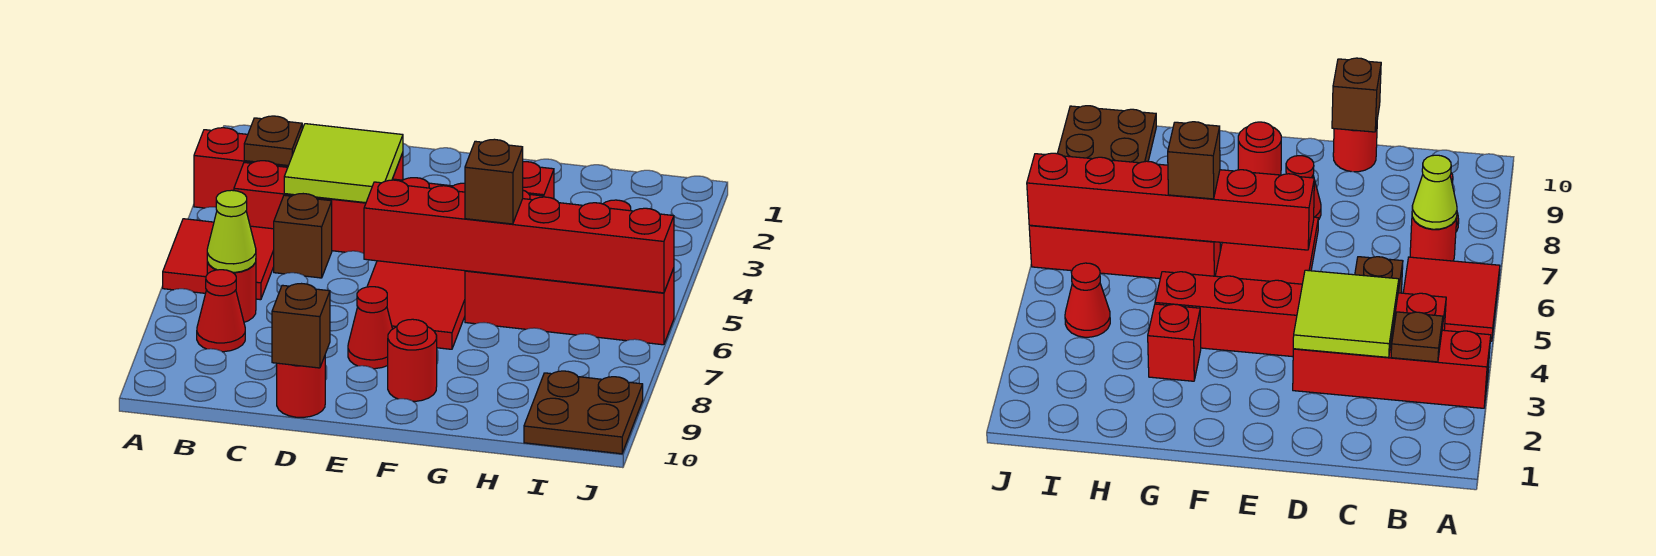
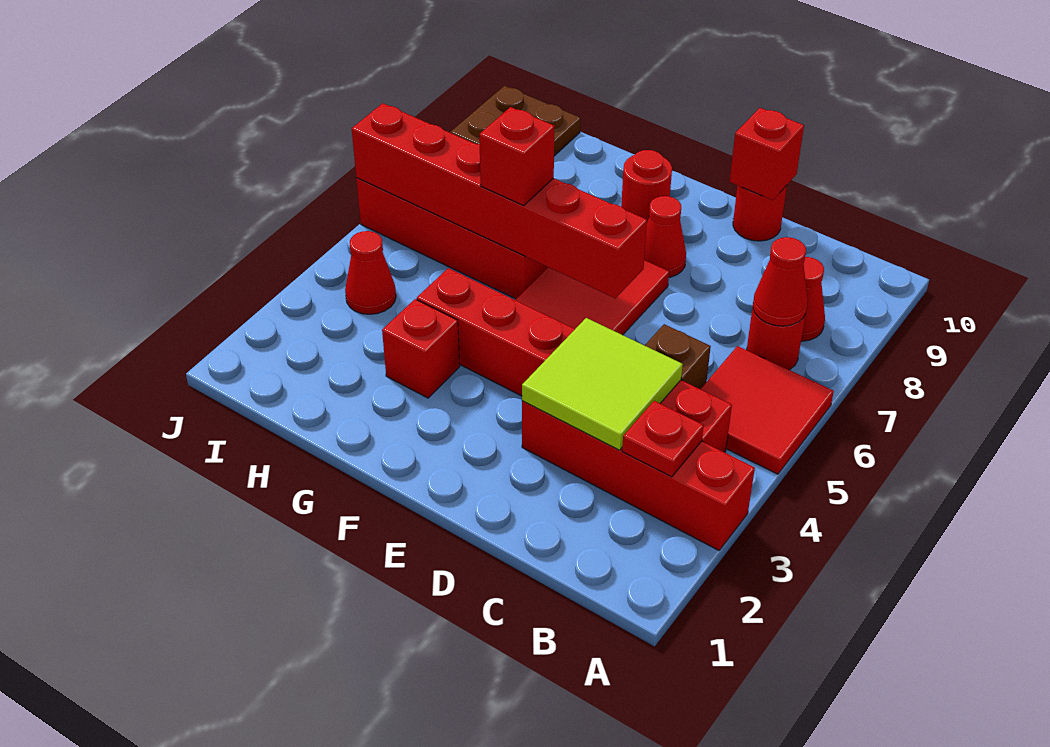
brown plate B3 level 2 -> red plate B3 level 2
lime cone B7 level 2 -> red cone B7 level 2
brown brick D10 level 2 -> red brick D10 level 2
brown brick G6 level 3 -> red brick G6 level 3

